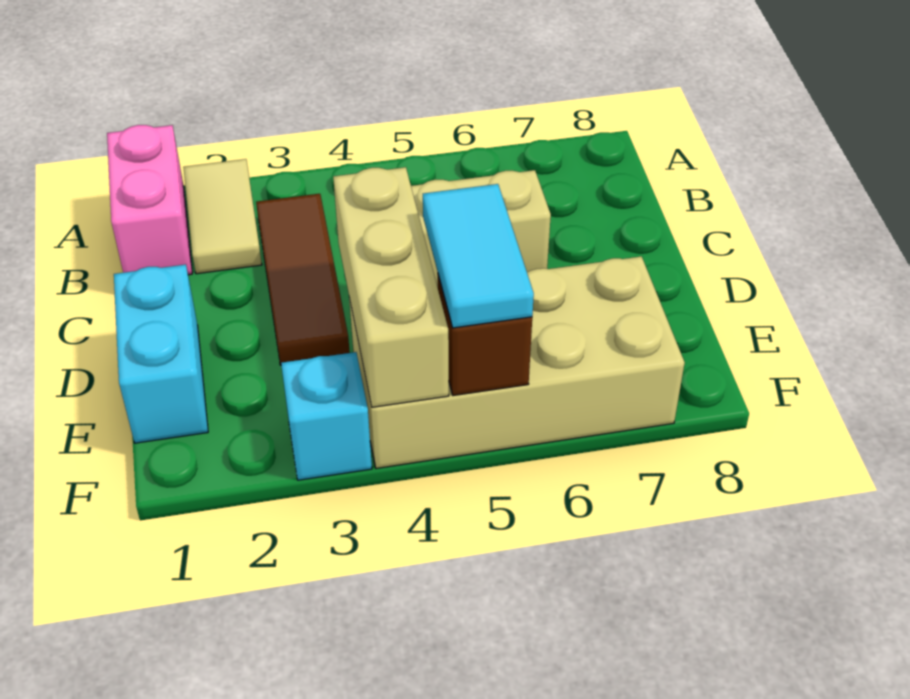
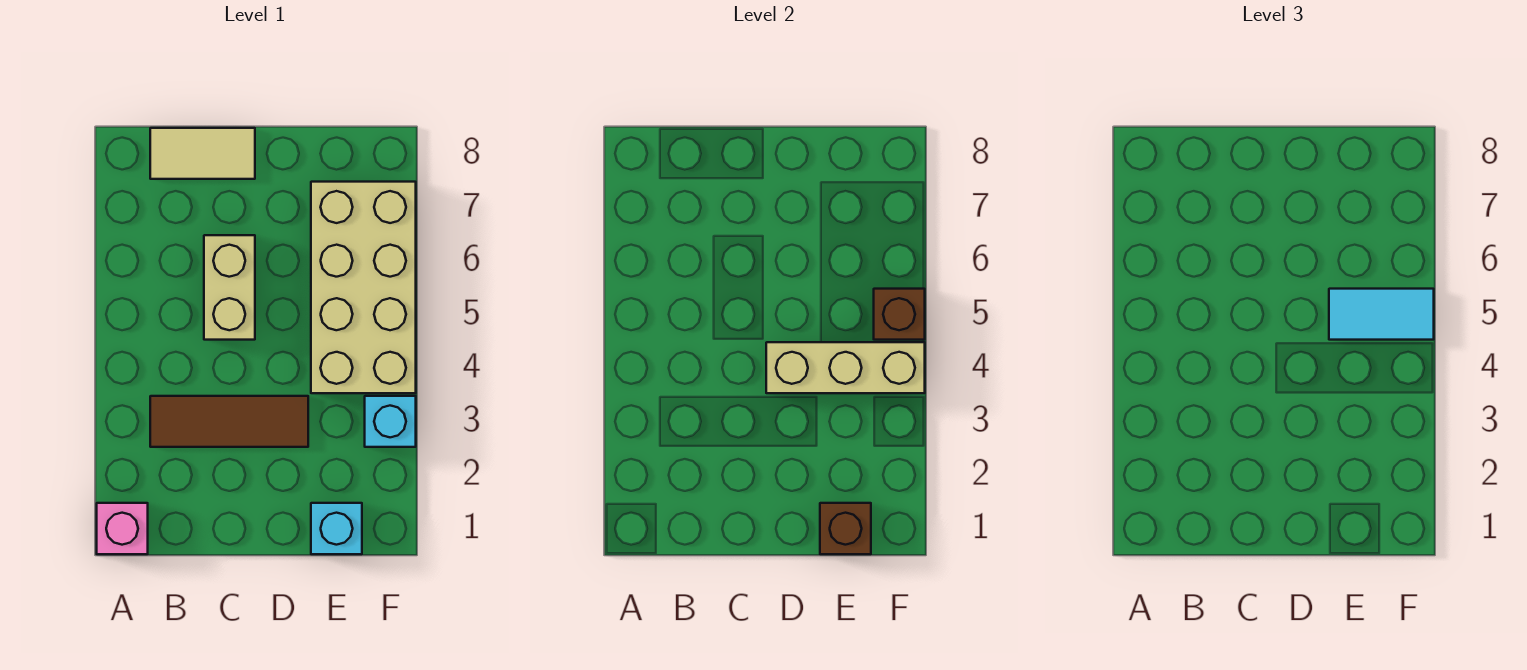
pink brick A1:B1 level 1 -> pink brick A1 level 1
tan tile A2:B2 level 1 -> tan tile B8:C8 level 1
cyan brick D1:E1 level 1 -> cyan brick E1 level 1
none -> brown brick E1 level 2

